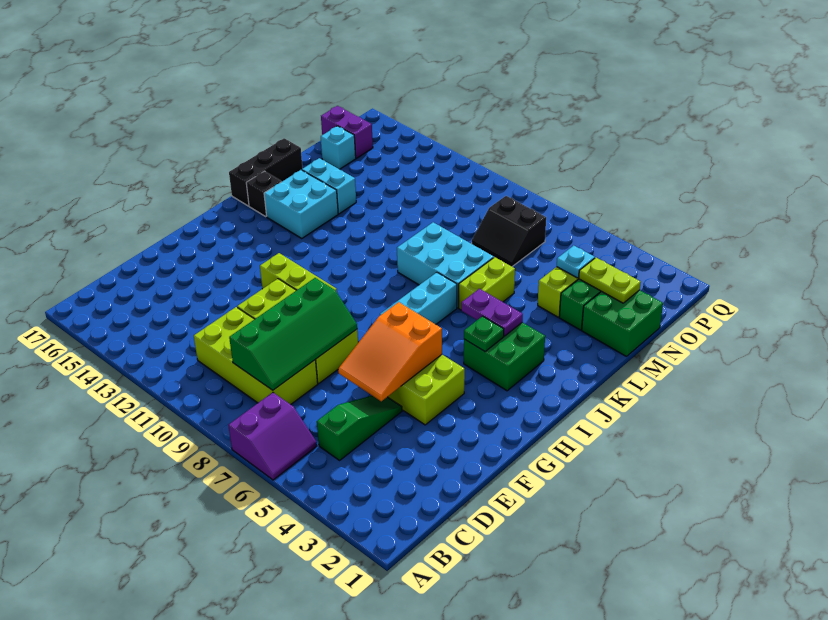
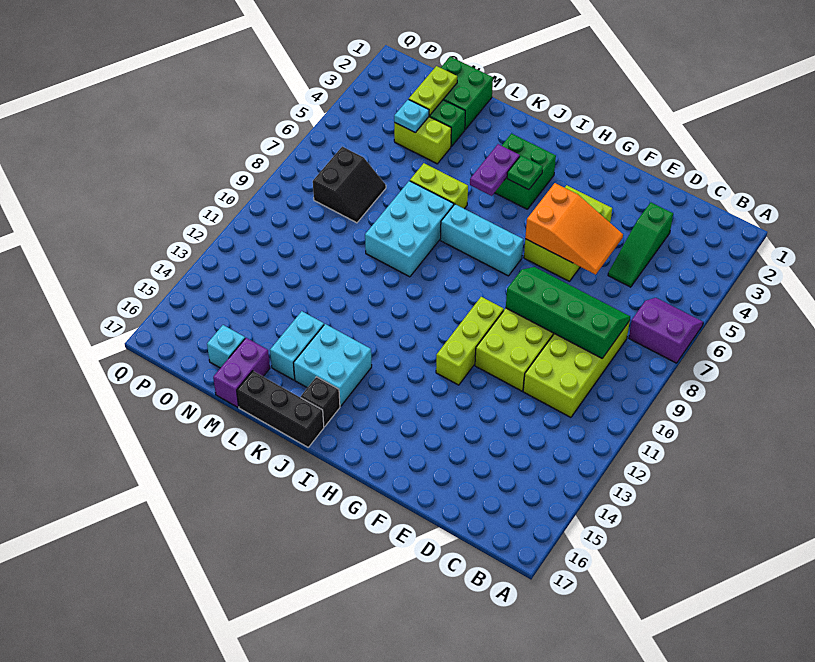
green slope C5:E5 level 1 top C -> green slope D3:D5 level 1 top 3
purple brick O16:O17 level 1 -> purple brick M16:M17 level 1

